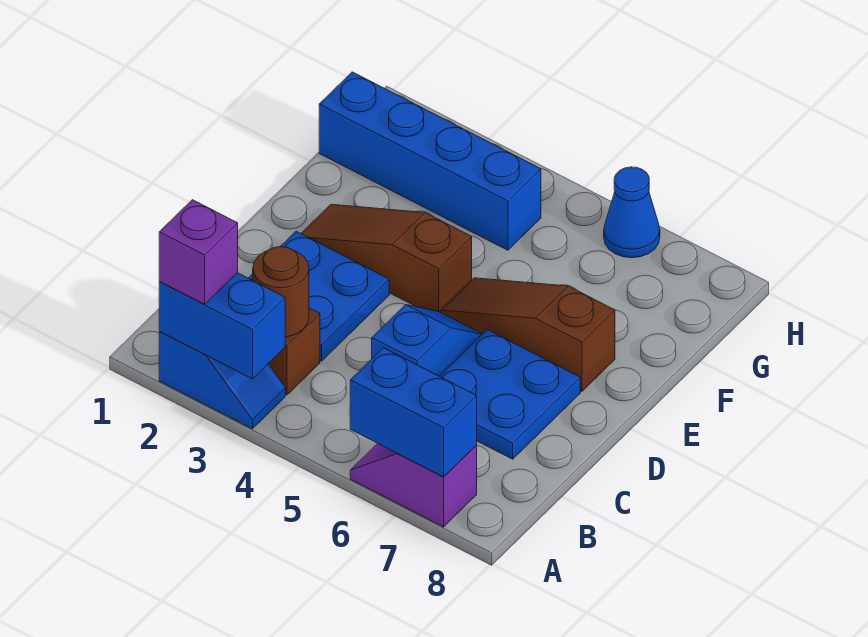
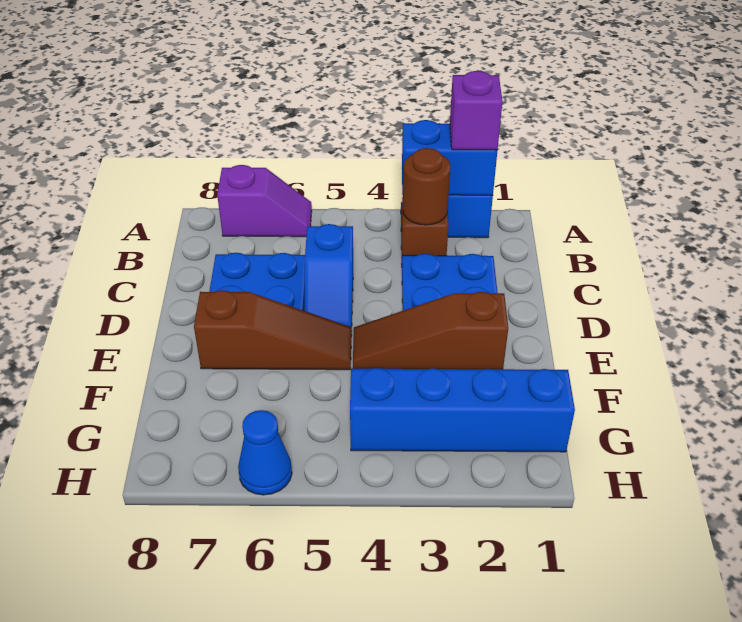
blue brick A6:A7 level 2 -> none
brown slope E2:E4 level 1 top 4 -> brown slope E2:E4 level 1 top 2

